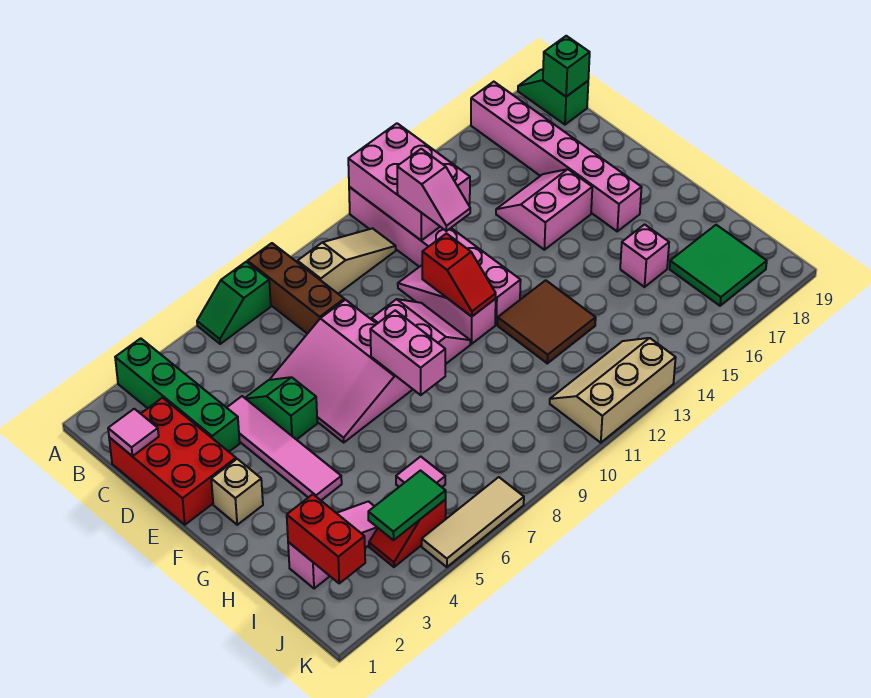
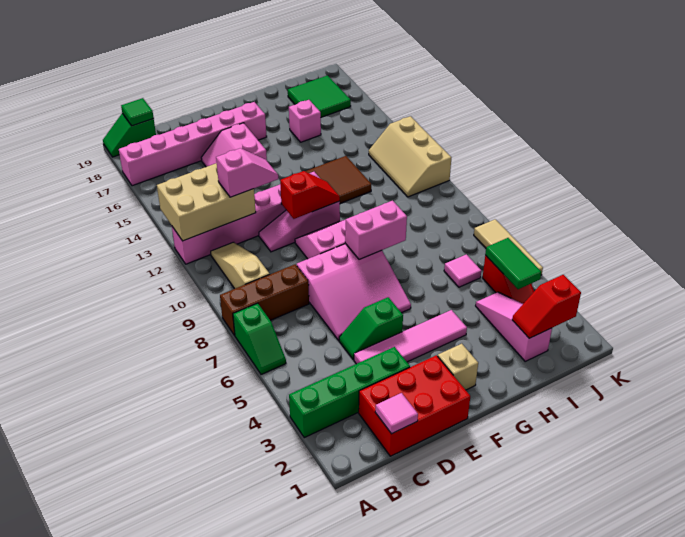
pink brick A12:C13 level 2 -> tan brick A12:C13 level 2
green brick B19 level 2 -> green tile B19 level 2
red brick I2:J2 level 2 -> red slope I2:J2 level 2 top J

